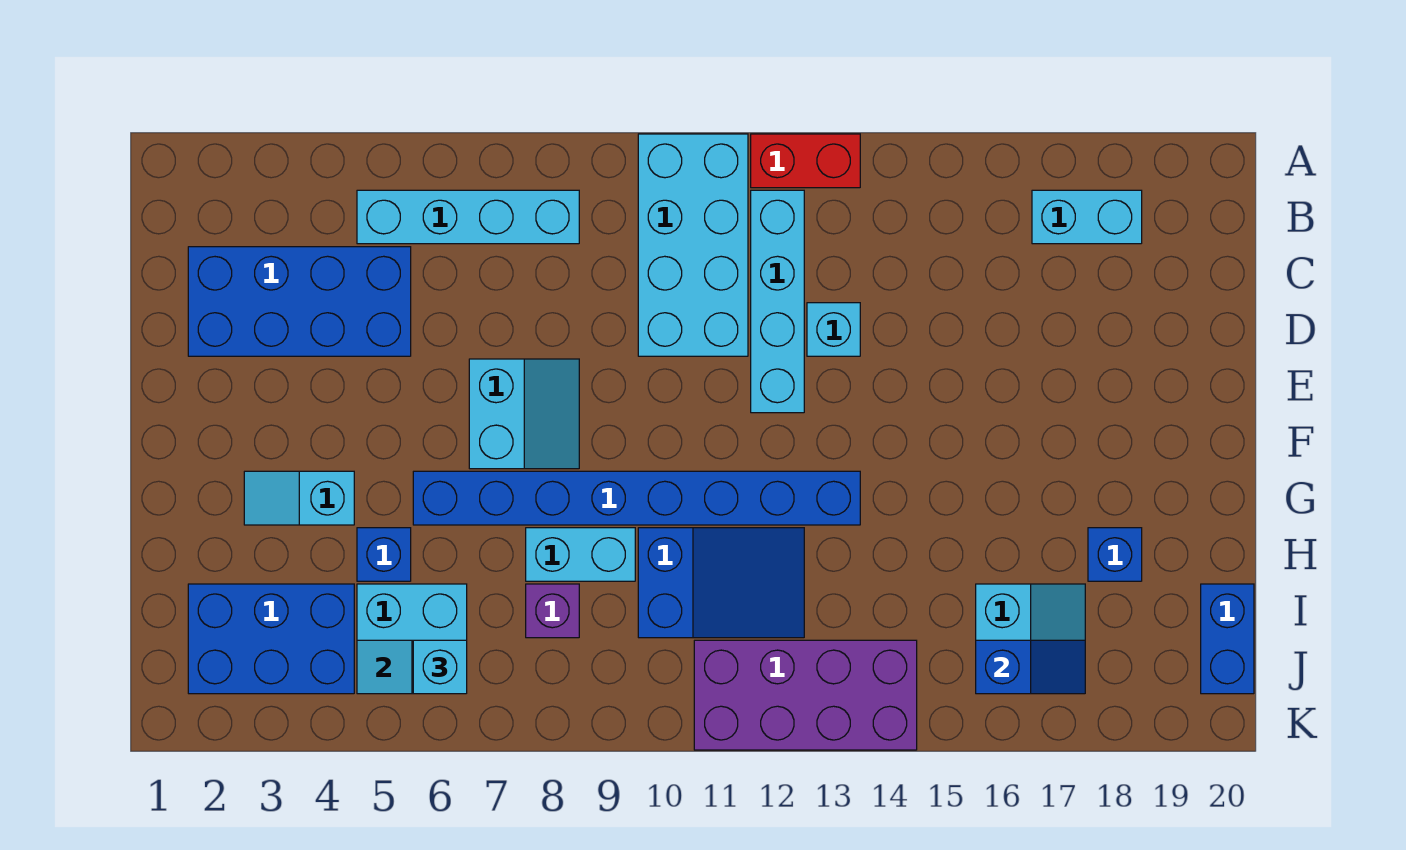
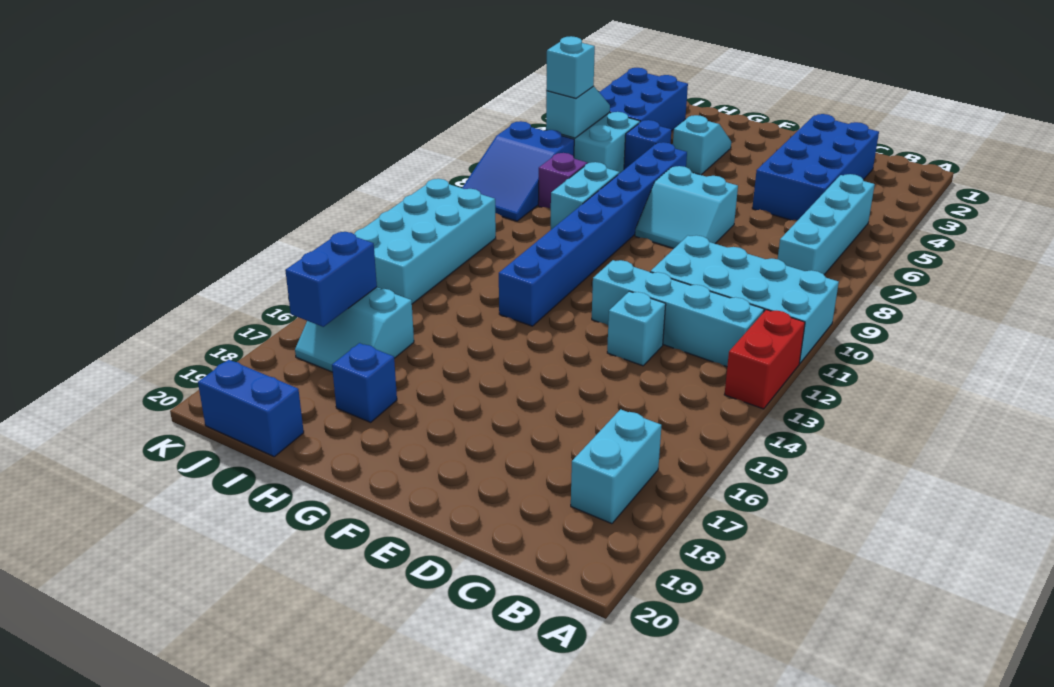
blue slope H10:I12 level 1 top 10 -> blue slope J7:K9 level 1 top 7
purple brick J11:K14 level 1 -> cyan brick J11:K14 level 1
blue slope J16:J17 level 2 top 16 -> blue brick J16:J17 level 2

